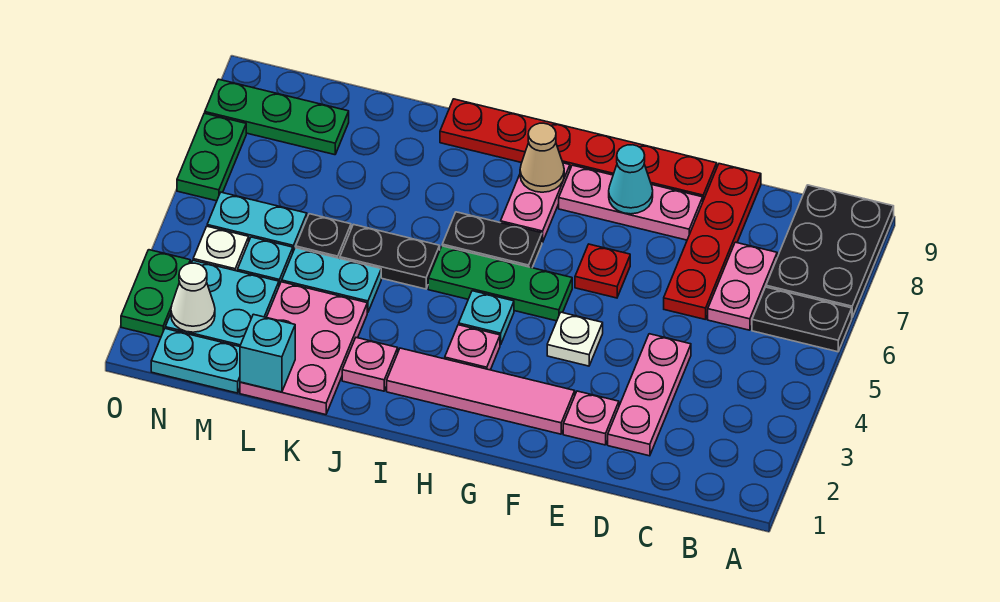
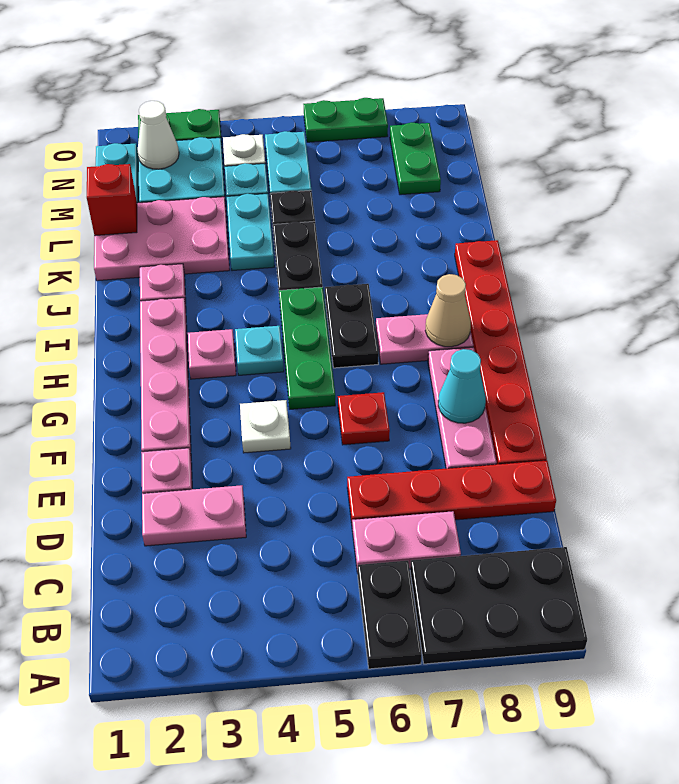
pink plate D2:D4 level 1 -> pink plate D2:D3 level 1
pink tile F2:I2 level 1 -> pink plate F2:I2 level 1
cyan brick L1 level 2 -> red brick L1 level 2
green plate M8:O8 level 1 -> green plate M8:N8 level 1

